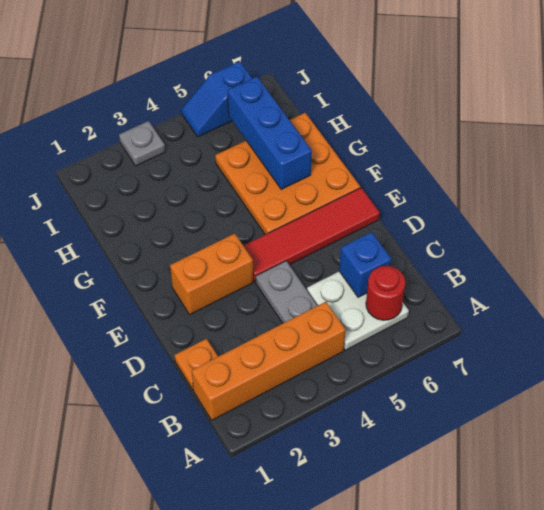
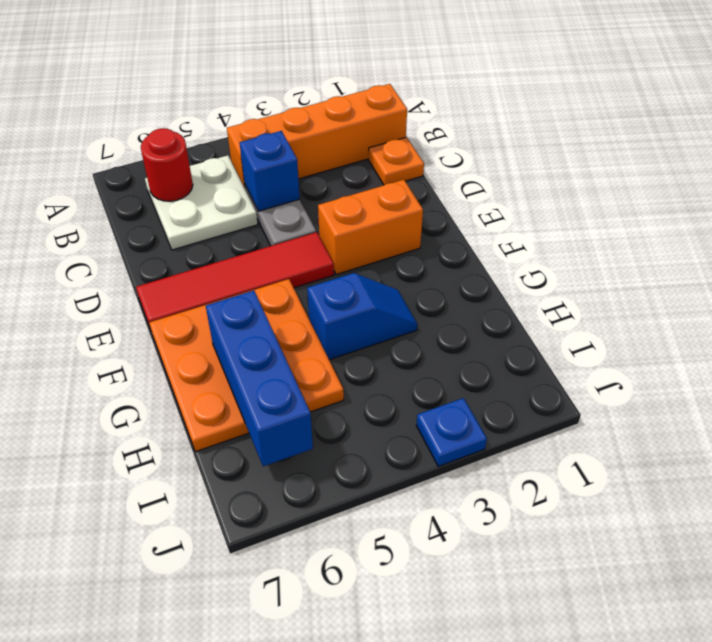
blue brick C6 level 2 -> blue brick C4 level 2
grey plate J3 level 1 -> blue plate J3 level 1
blue slope J5:J6 level 1 top 6 -> blue slope G3:G4 level 1 top 4

